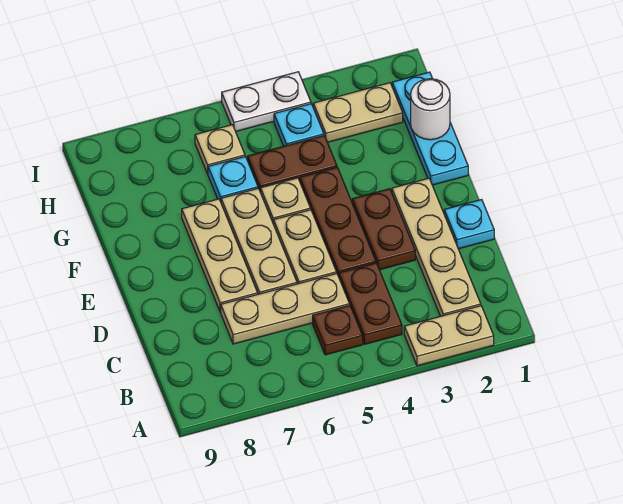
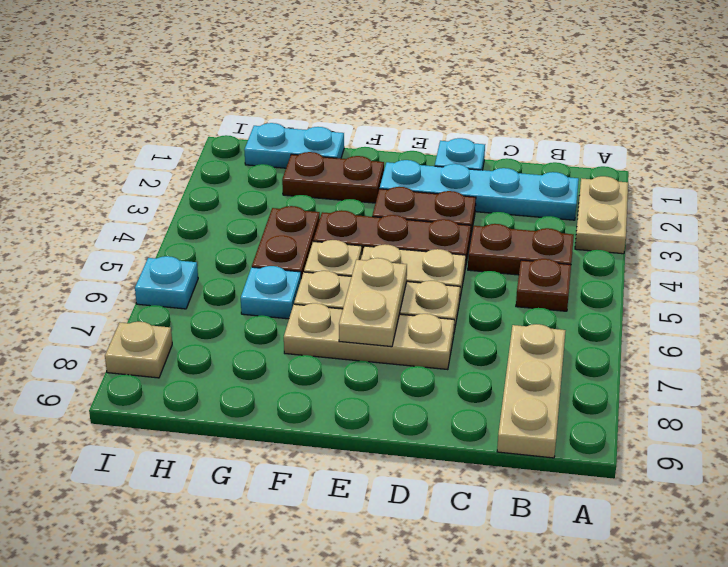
tan plate B2:E2 level 1 -> cyan plate B2:E2 level 1
tan plate C5:C7 level 1 -> tan plate B7:B9 level 1
cyan plate F1:H1 level 1 -> cyan plate G1:H1 level 1
none -> brown plate F2:G2 level 1
white round brick G1 level 2 -> none
tan plate H2:H3 level 1 -> tan plate E6:E7 level 2
cyan plate H4 level 1 -> cyan plate I6 level 1
tan plate H6 level 1 -> tan plate I8 level 1
white plate I4:I5 level 1 -> none

